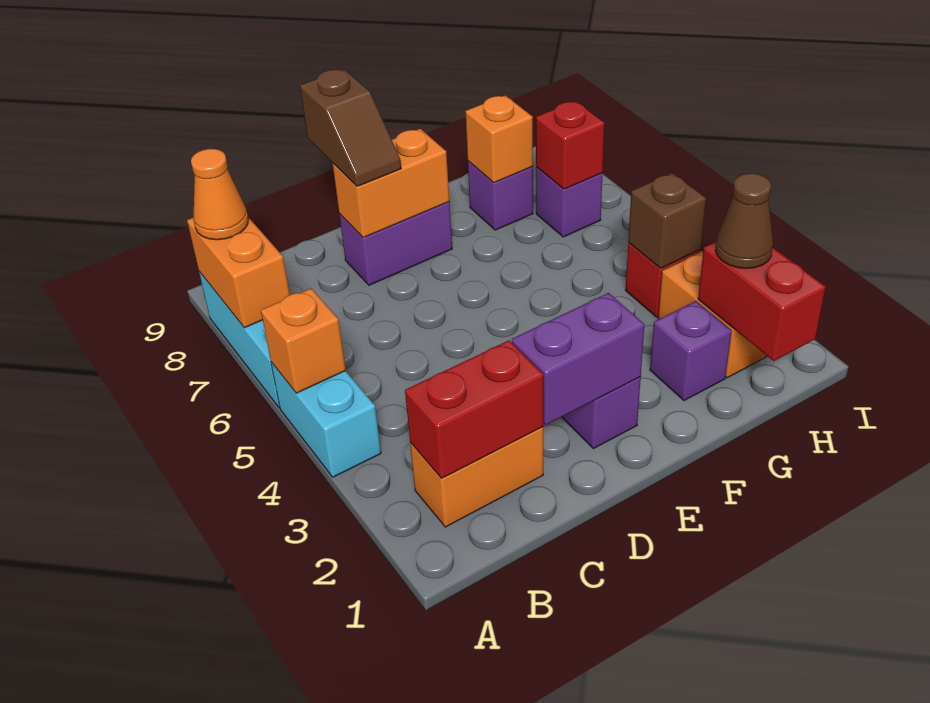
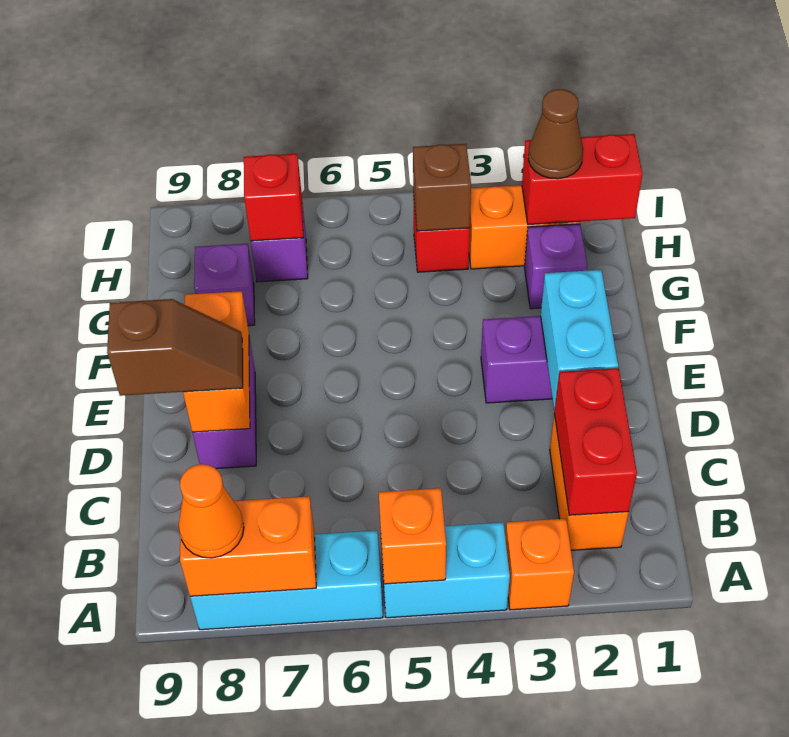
purple brick D2:E2 level 2 -> cyan brick D2:E2 level 2
orange brick G8 level 2 -> orange brick A3 level 1

